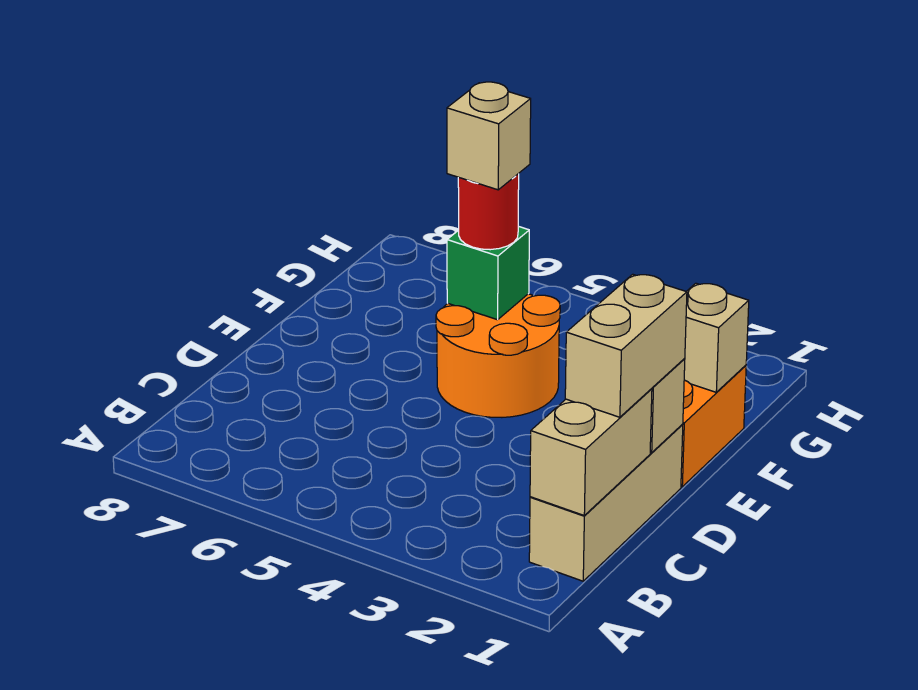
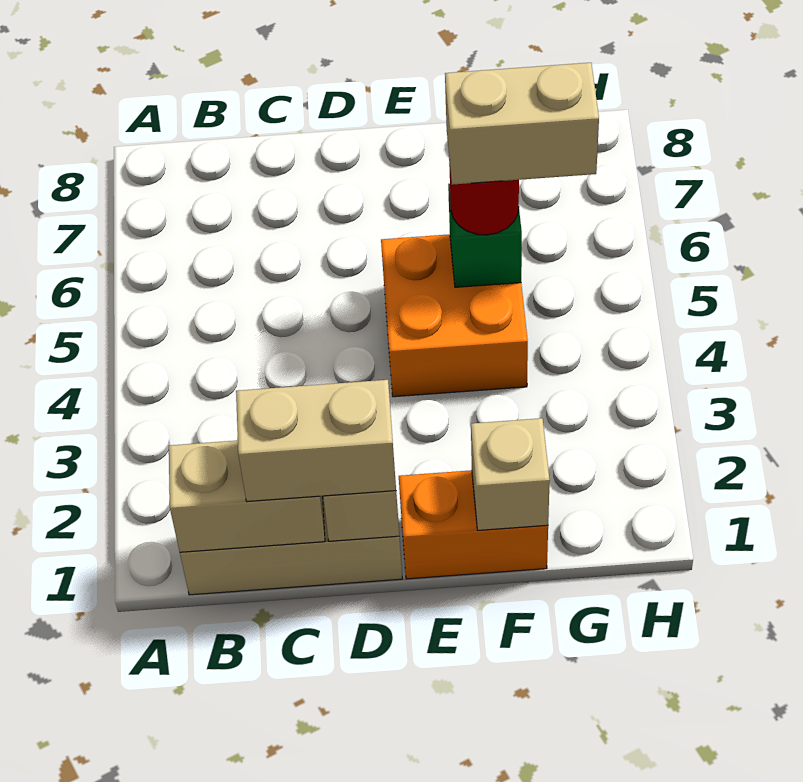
orange round brick E4:F5 level 1 -> orange brick E4:F5 level 1
tan brick F5 level 4 -> tan brick F5:G5 level 4

